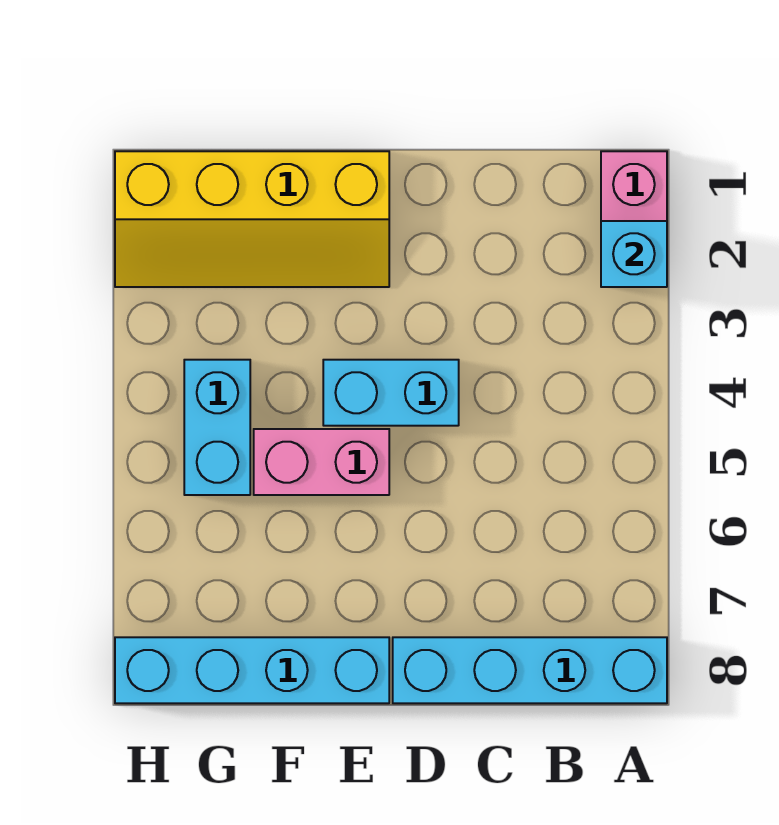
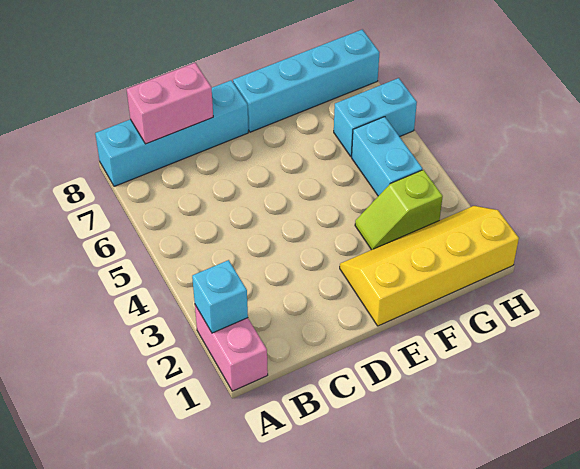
cyan brick D4:E4 level 1 -> cyan brick G6:H6 level 1
pink brick E5:F5 level 1 -> pink brick B8:C8 level 2
none -> lime slope F3:G3 level 1 top G

